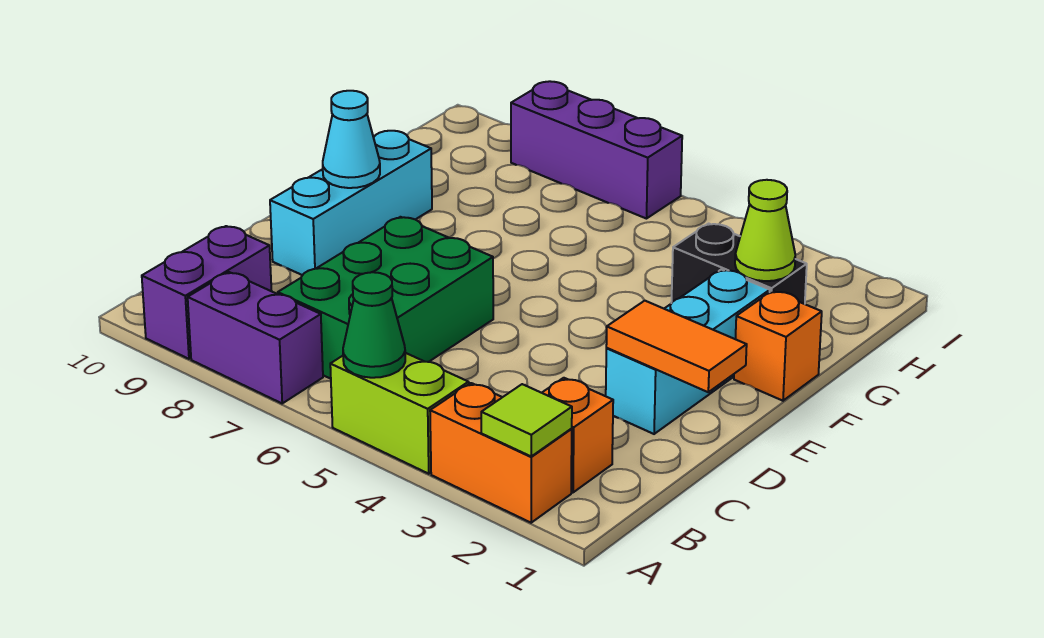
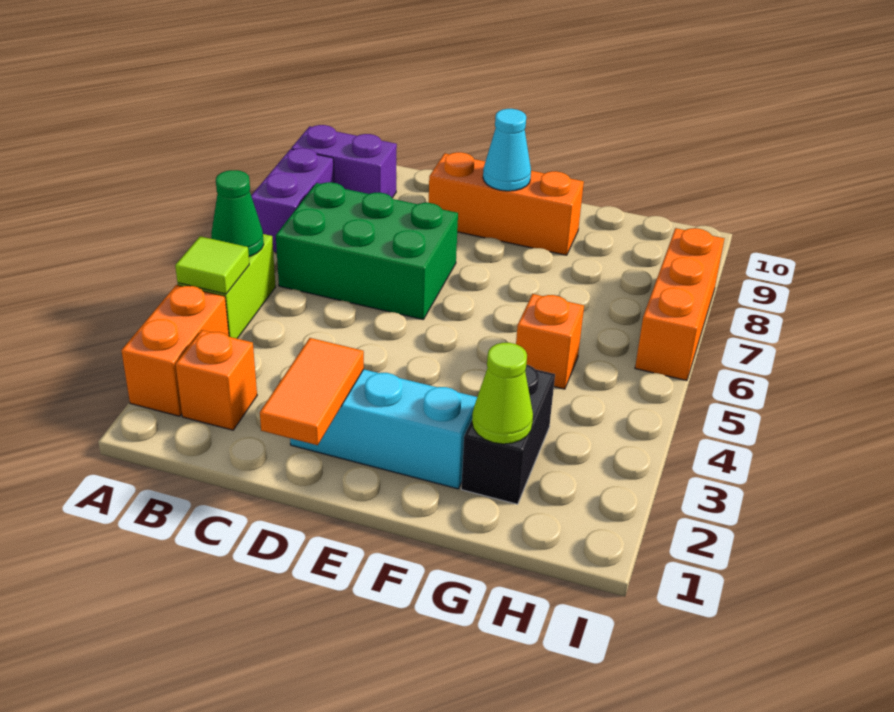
lime tile A2 level 2 -> lime tile A4 level 2
cyan brick D9:F9 level 1 -> orange brick D9:F9 level 1
orange brick F1 level 1 -> orange brick G5 level 1
purple brick I6:I8 level 1 -> orange brick I6:I8 level 1

